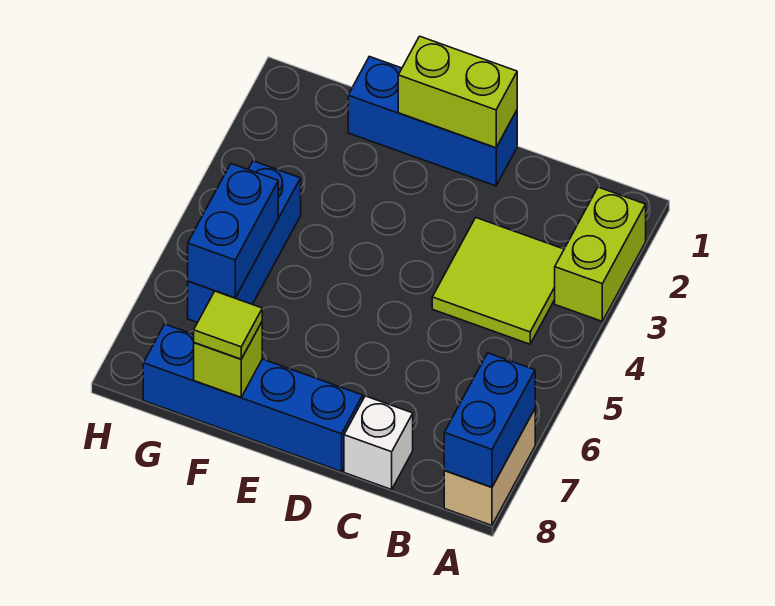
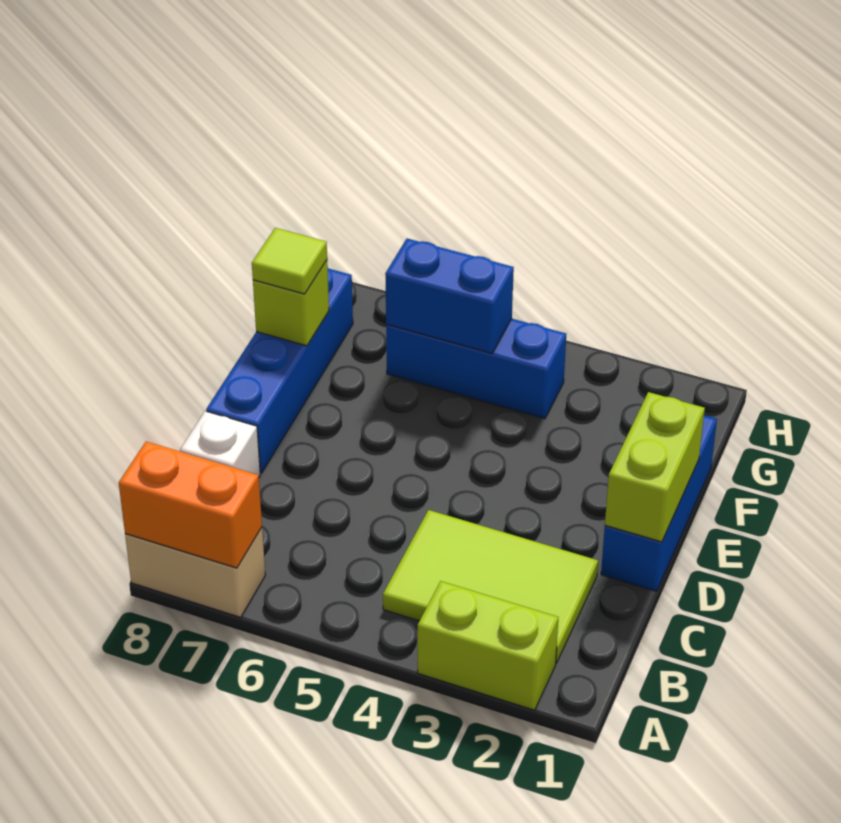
blue brick A7:A8 level 2 -> orange brick A7:A8 level 2
lime tile B3:C4 level 1 -> lime tile B2:C4 level 1

